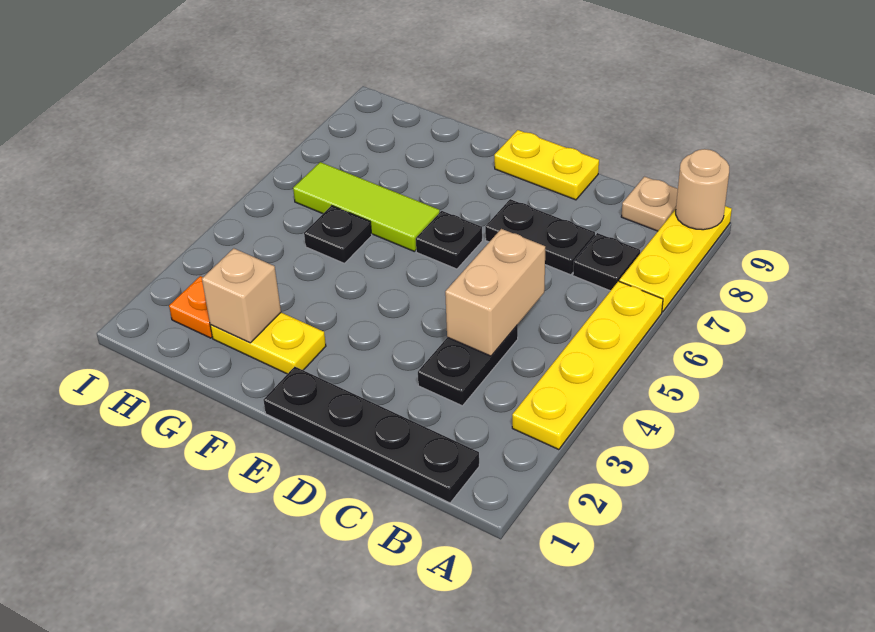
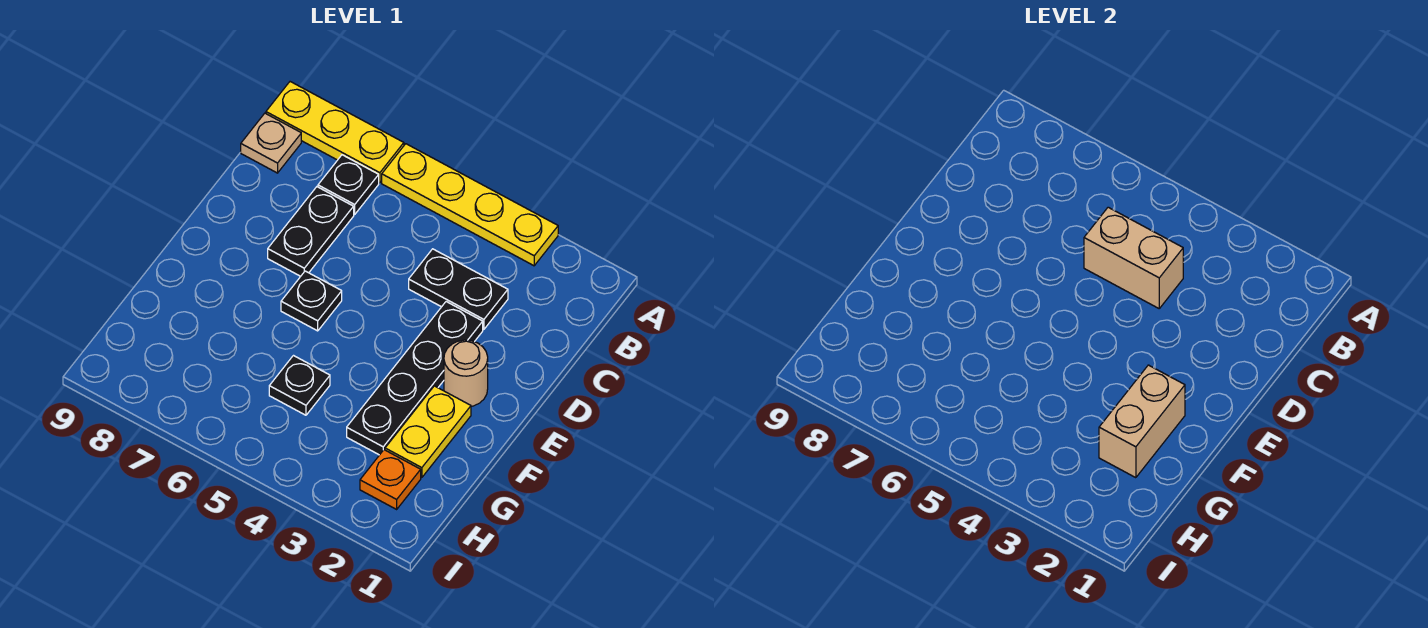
tan round brick A9 level 2 -> tan round brick E2 level 1
black plate B1:E1 level 1 -> black plate D3:G3 level 1
yellow plate D9:E9 level 1 -> none
lime tile F6:H6 level 1 -> none
tan brick G2 level 2 -> tan brick F2:G2 level 2

